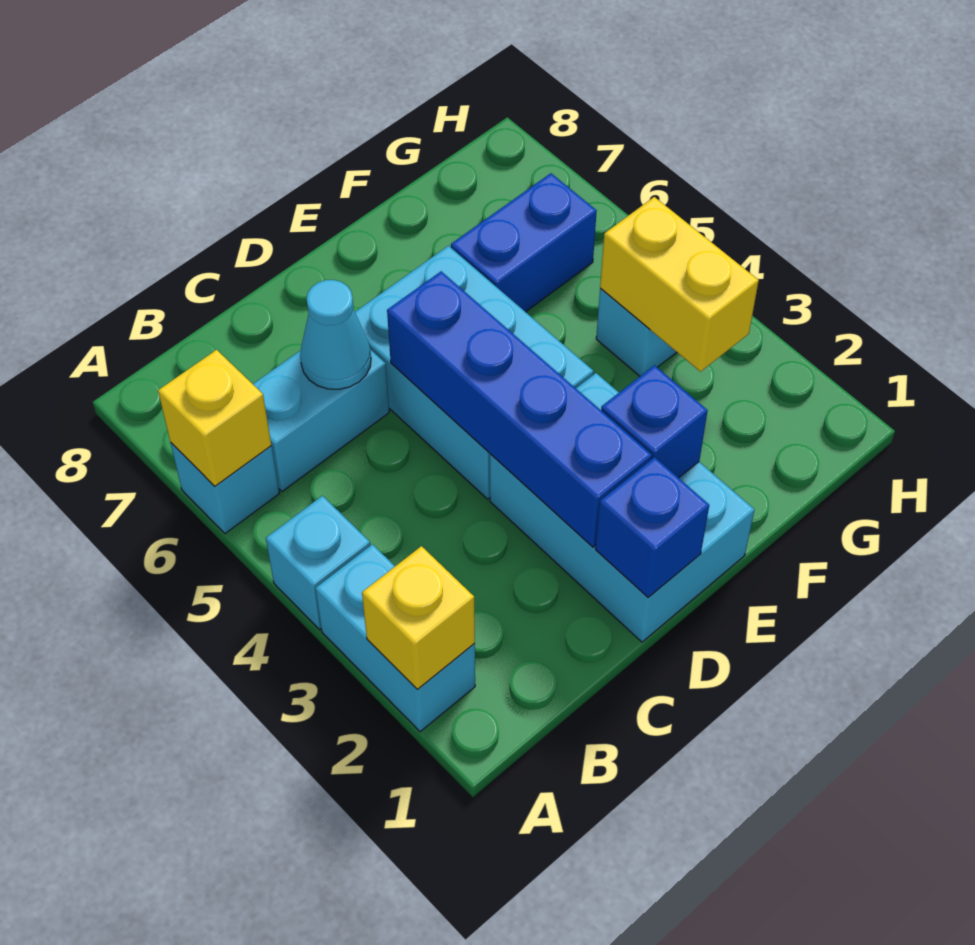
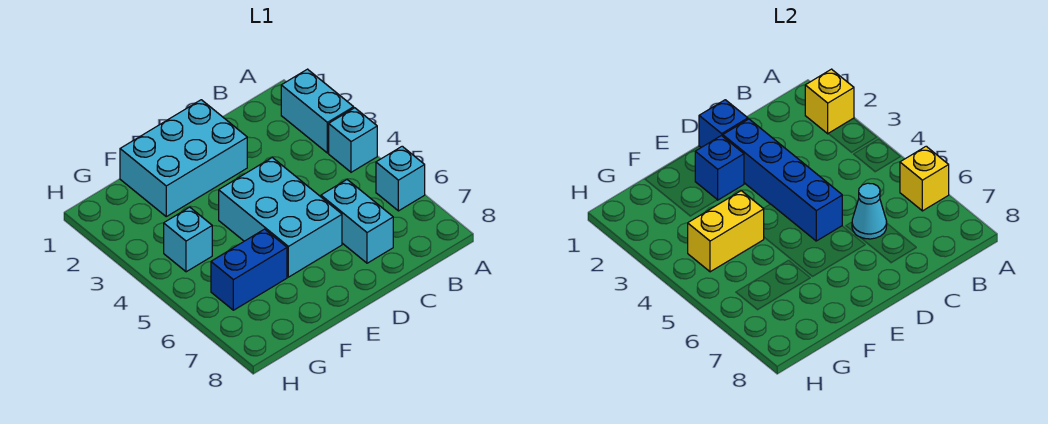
cyan brick B6:C6 level 1 -> cyan brick C6:C7 level 1
cyan brick D1:E3 level 1 -> cyan brick D1:F2 level 1
yellow brick G3:G4 level 2 -> yellow brick F4:G4 level 2

